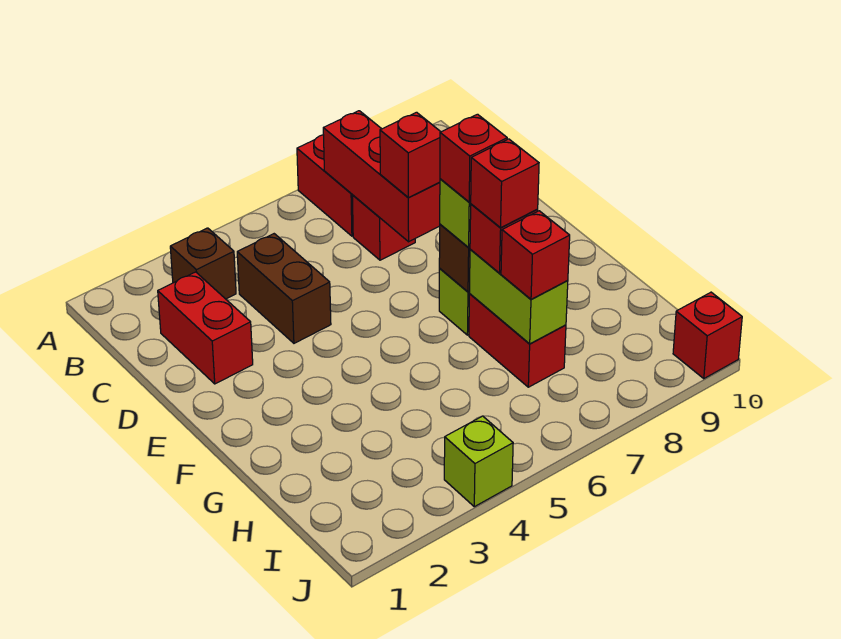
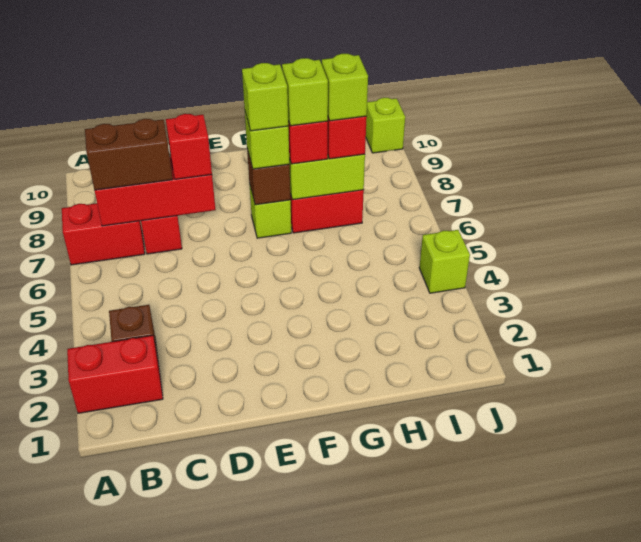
red brick C2:D2 level 1 -> red brick A2:B2 level 1
brown brick C4:D4 level 1 -> brown brick B7:C7 level 3
red brick F7 level 4 -> lime brick F7 level 4
red brick G7 level 4 -> lime brick G7 level 4
none -> lime brick H7 level 4
red brick J10 level 1 -> lime brick J10 level 1

